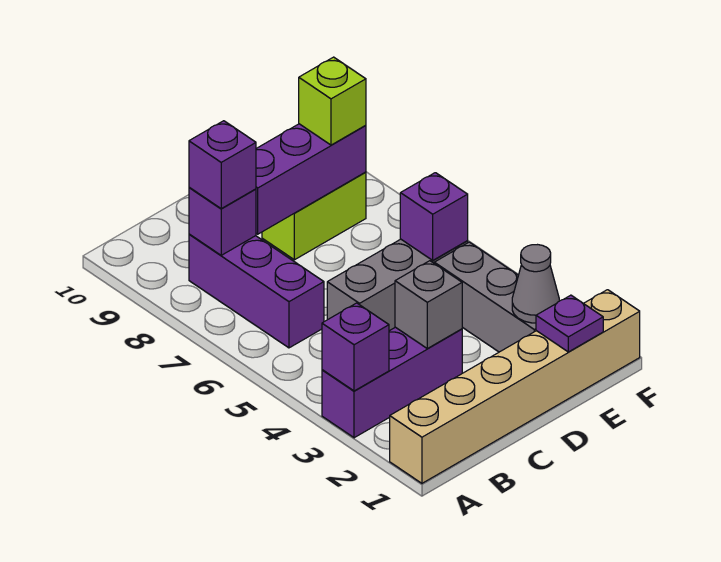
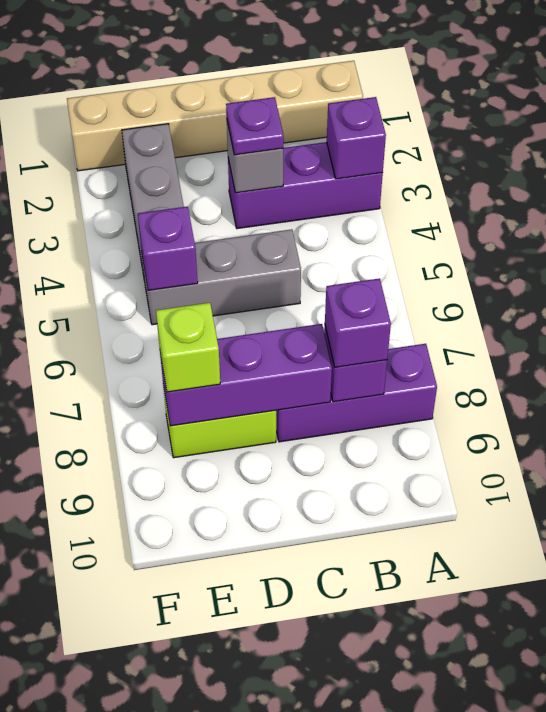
purple brick B6:B8 level 1 -> purple brick A8:C8 level 1
purple plate E1 level 2 -> purple plate C3 level 3
grey cone E2 level 2 -> none

